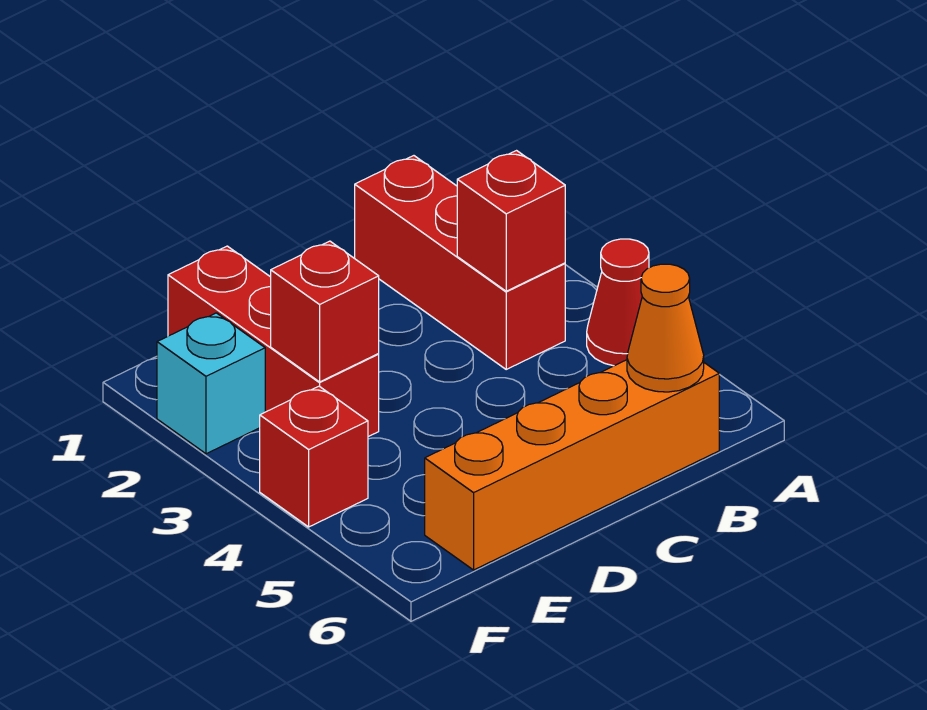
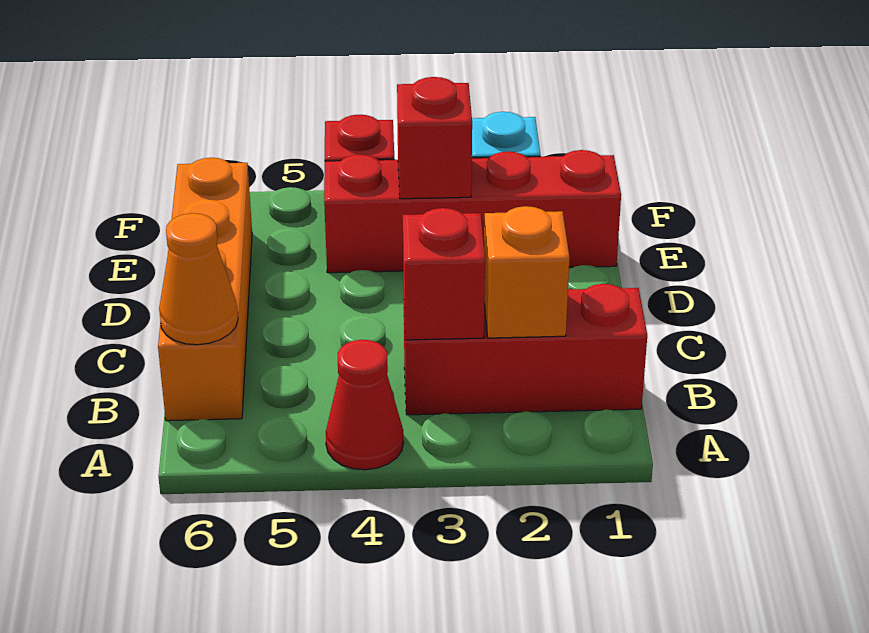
none -> orange brick B2 level 2
red brick E1:E3 level 1 -> red brick E1:E4 level 1

